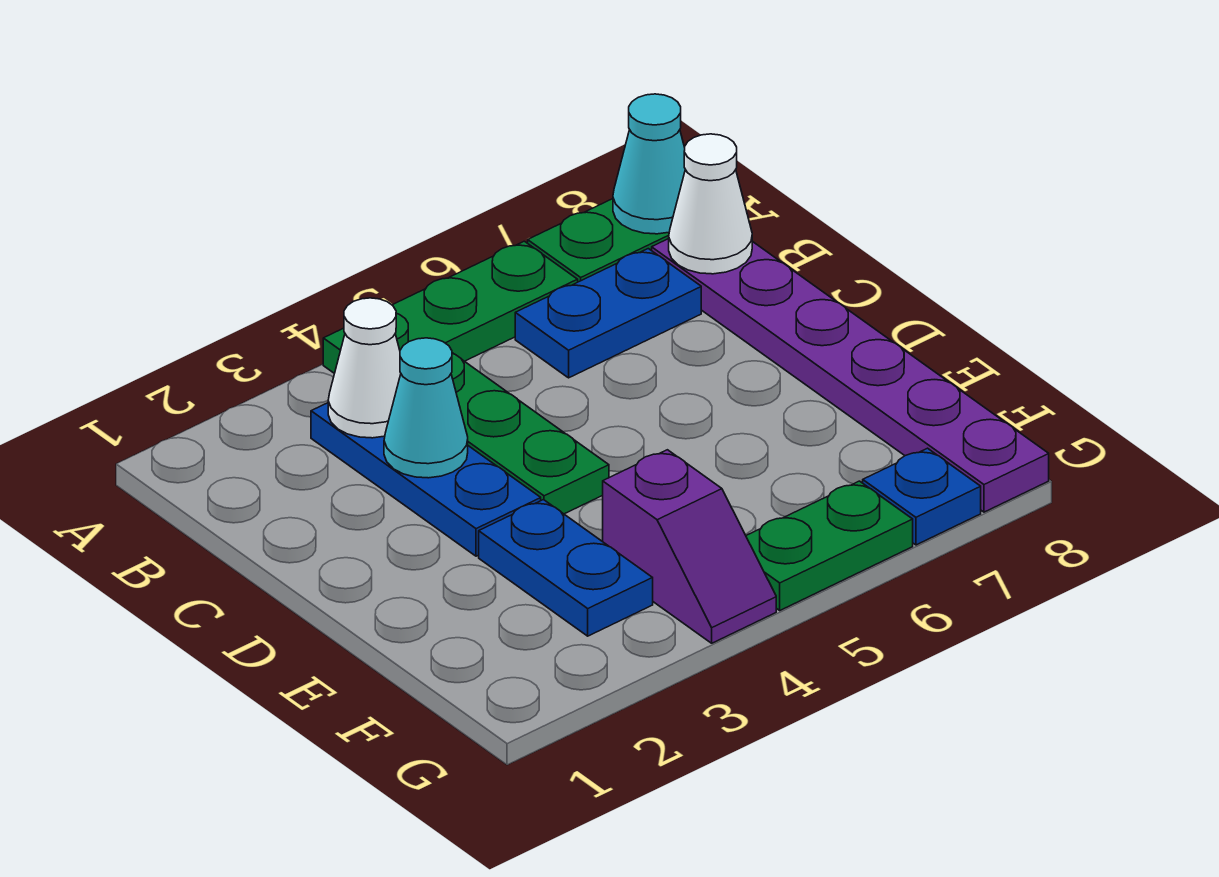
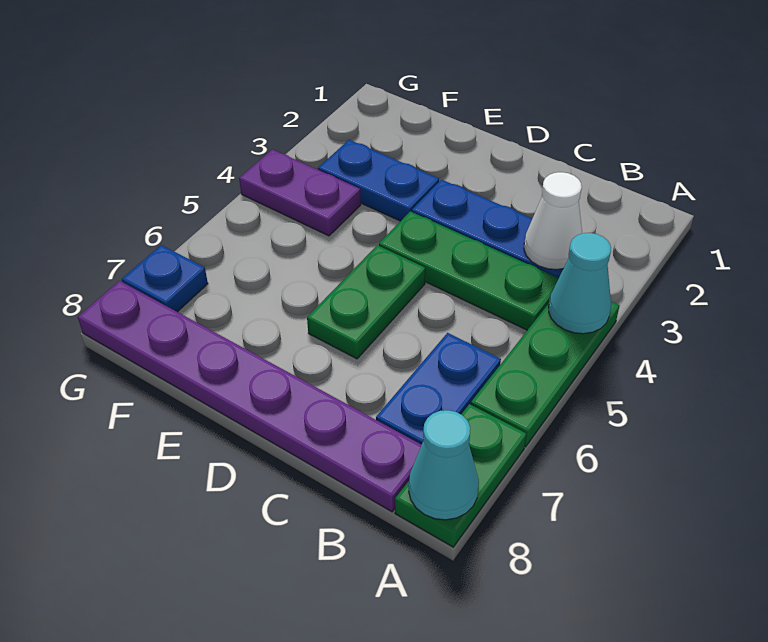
white cone B8 level 2 -> none
cyan cone C3 level 2 -> cyan cone A4 level 2
purple slope F4:G4 level 1 top F -> purple plate F4:G4 level 1
green plate G5:G6 level 1 -> green plate D5:D6 level 1

